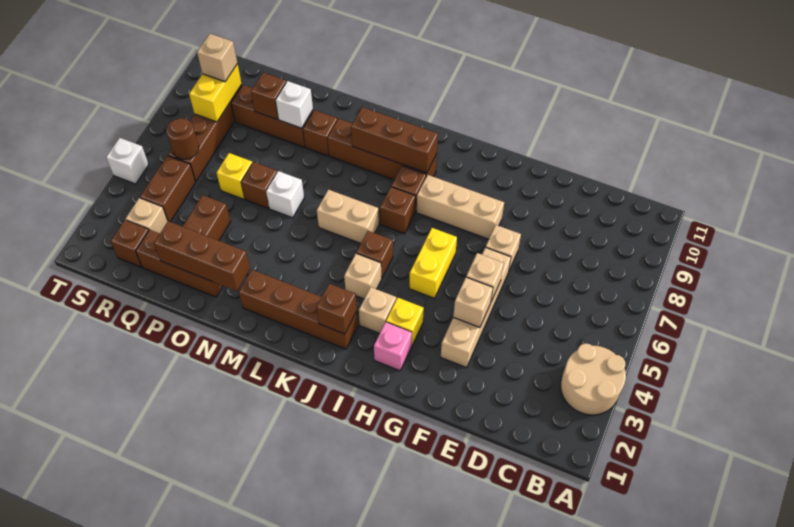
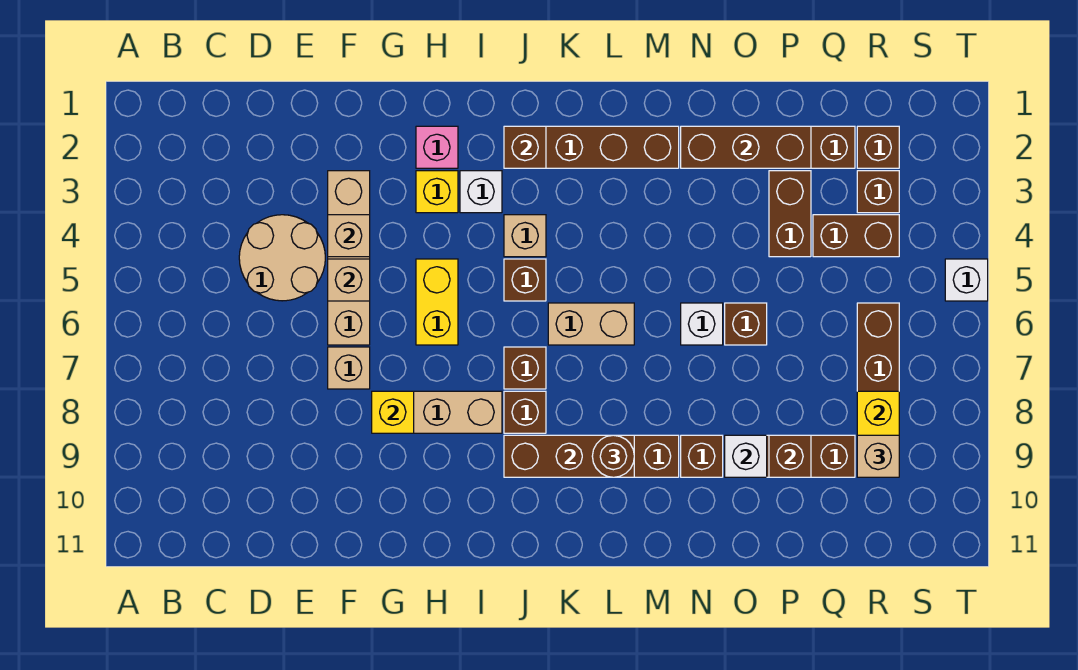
tan round brick A3:B4 level 1 -> tan round brick D4:E5 level 1
tan brick I3 level 1 -> white brick I3 level 1
yellow brick P6 level 1 -> yellow brick G8 level 2
tan brick R3 level 1 -> brown brick R3 level 1
brown brick R4:R5 level 1 -> brown brick Q4:R4 level 1
brown round brick R6 level 2 -> brown round brick L9 level 3

